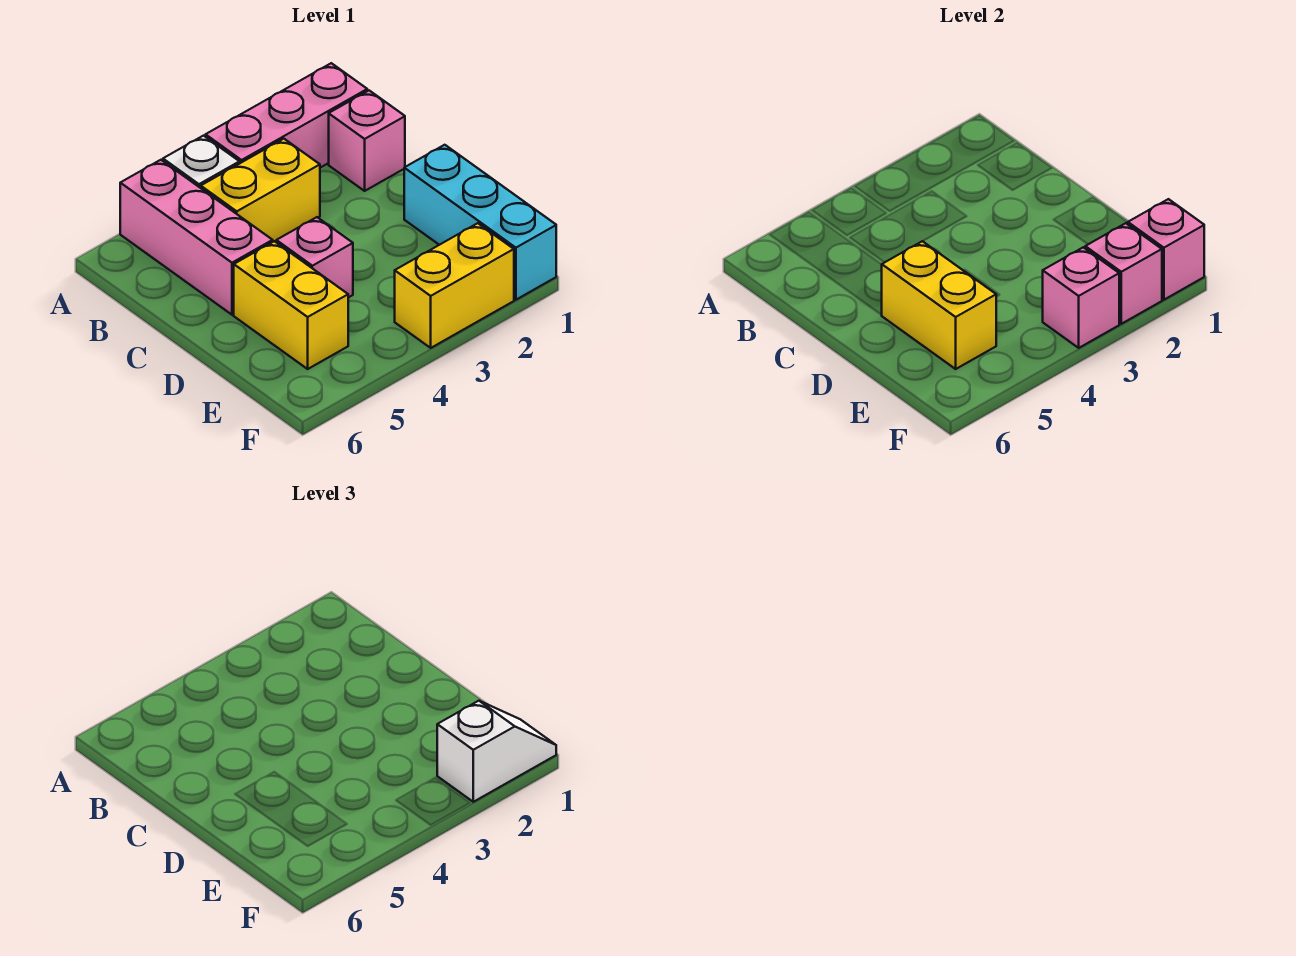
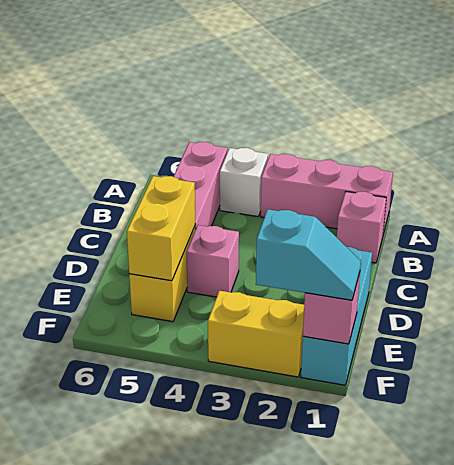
yellow brick B3:B4 level 1 -> none
white slope F1:F2 level 3 top 2 -> cyan slope F1:F2 level 3 top 2
pink brick F2 level 2 -> none
pink brick F3 level 2 -> none

